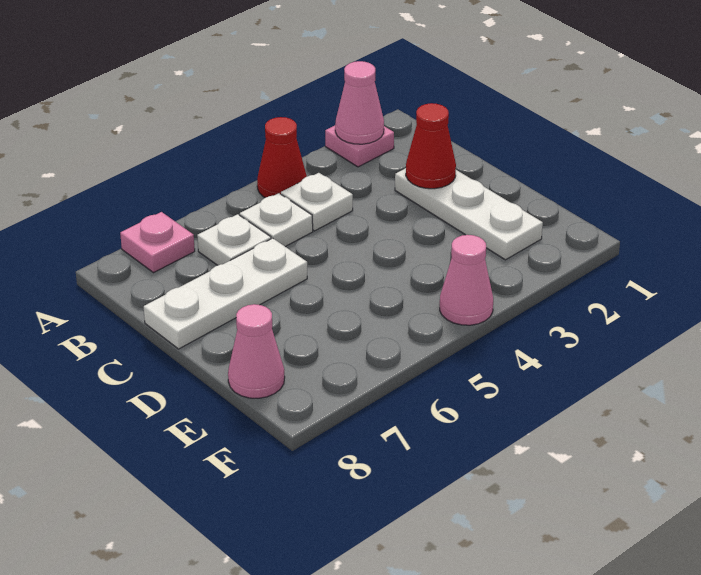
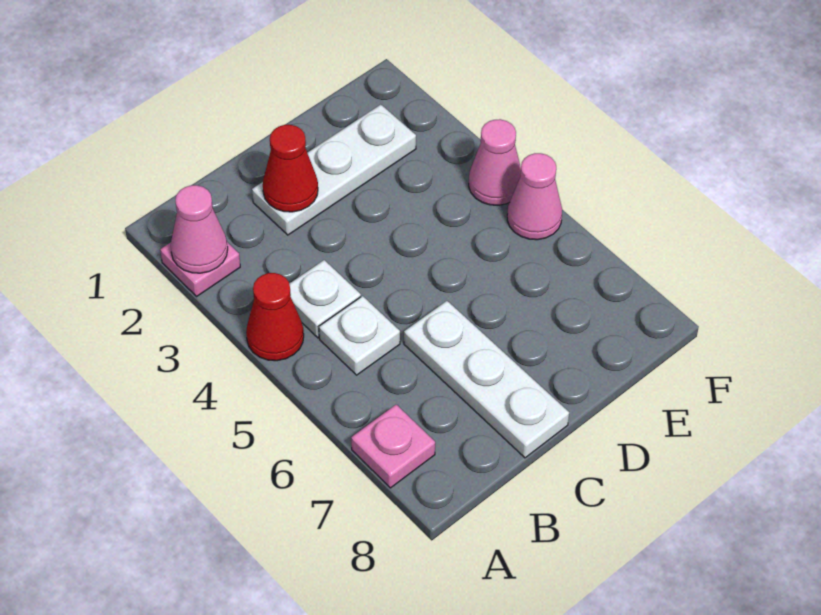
white plate B6 level 1 -> none
pink cone E8 level 1 -> pink cone F5 level 1

